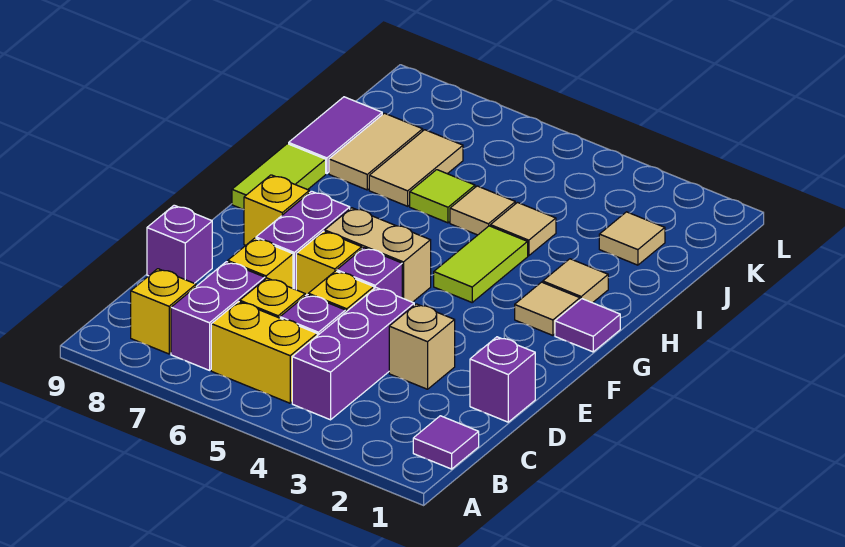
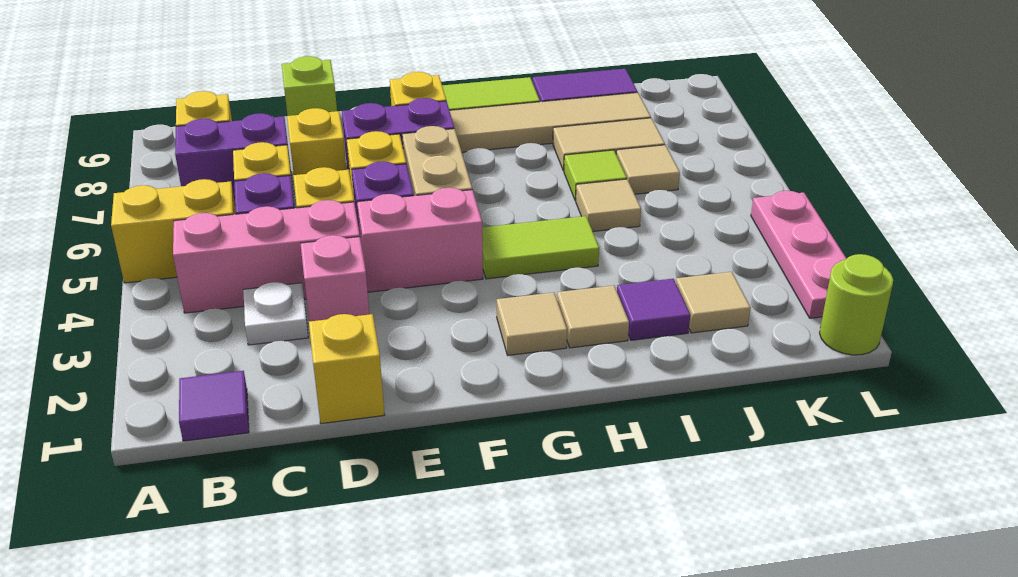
purple brick B4:D4 level 1 -> pink brick B4:D4 level 1
yellow brick B5:B6 level 1 -> yellow brick A5:B5 level 1
none -> white plate C3 level 1
purple brick D1 level 1 -> yellow brick D1 level 1
tan brick D3 level 1 -> pink brick D3 level 1
purple brick D9 level 1 -> lime brick D9 level 1
none -> pink brick E4:F4 level 1
purple tile G1 level 1 -> purple tile I2 level 1
tan tile I4 level 1 -> tan tile J6 level 1
tan tile I8:J8 level 1 -> tan tile G8:J8 level 1
none -> lime round brick L1 level 1
none -> pink plate L2:L4 level 1

